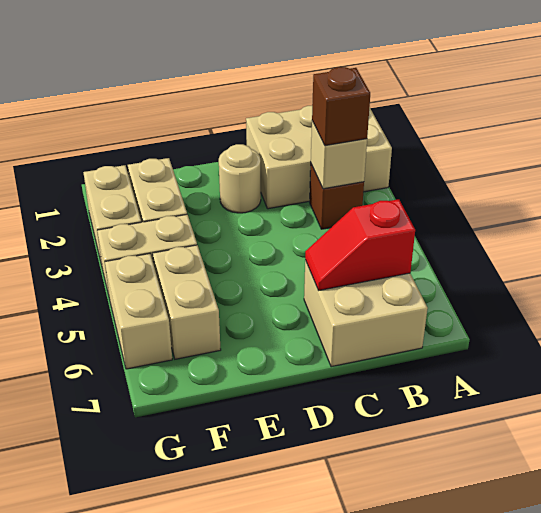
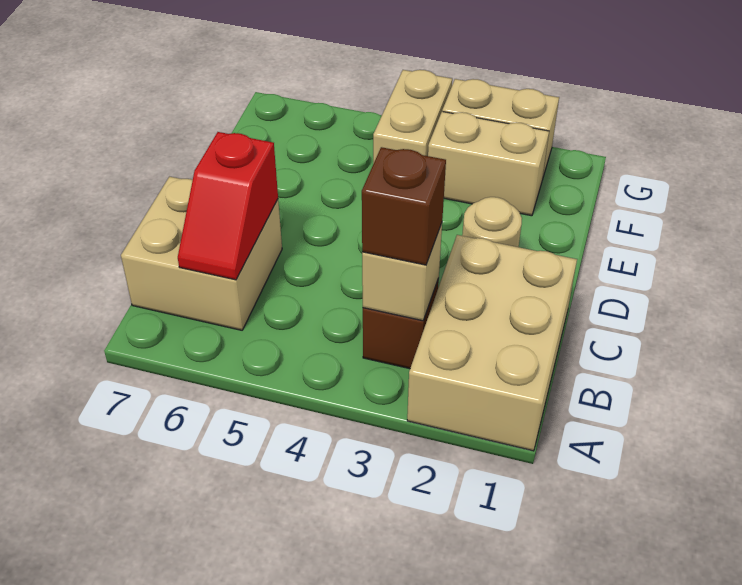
red slope B6:C6 level 2 top B -> red slope B6:C6 level 2 top C
tan brick F5:F6 level 1 -> none
tan brick G5:G6 level 1 -> none

